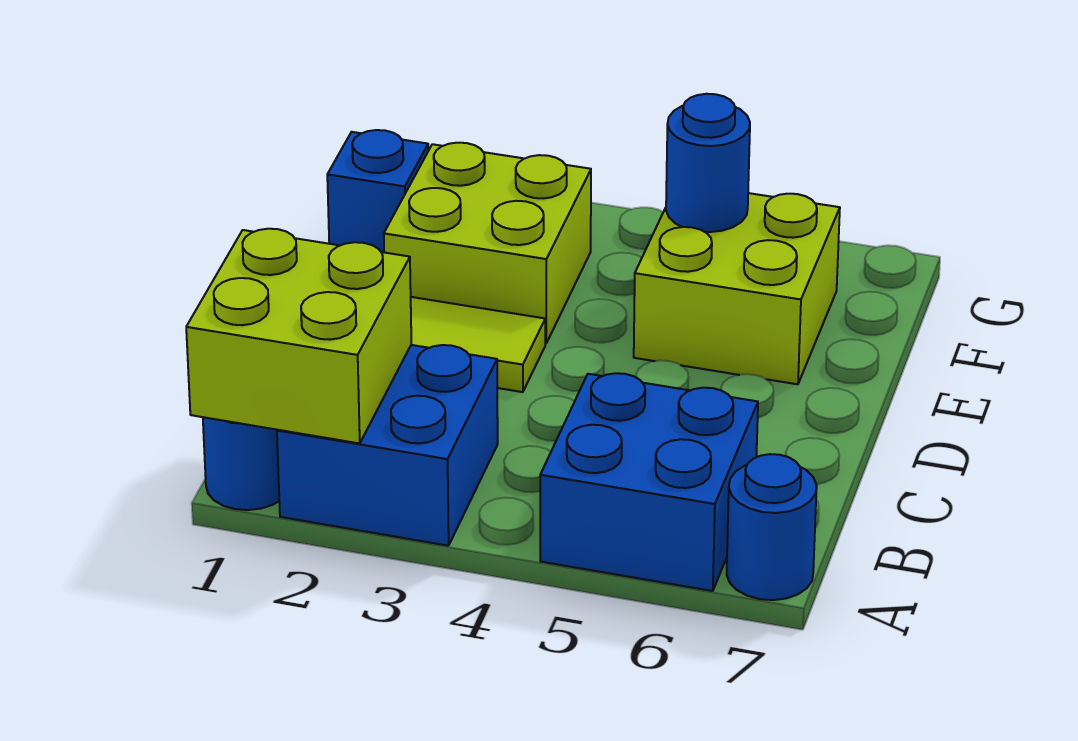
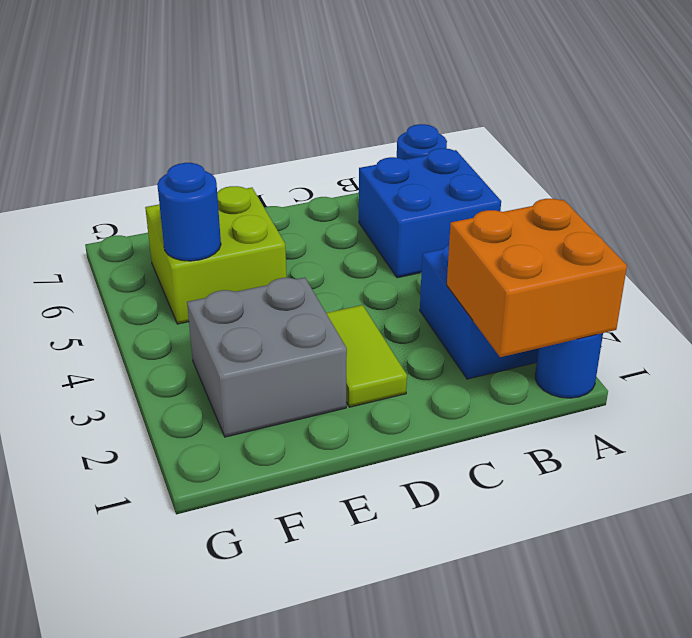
lime brick A1:B2 level 2 -> orange brick A1:B2 level 2
lime brick E2:F3 level 1 -> grey brick E2:F3 level 1
blue brick F1 level 1 -> none

